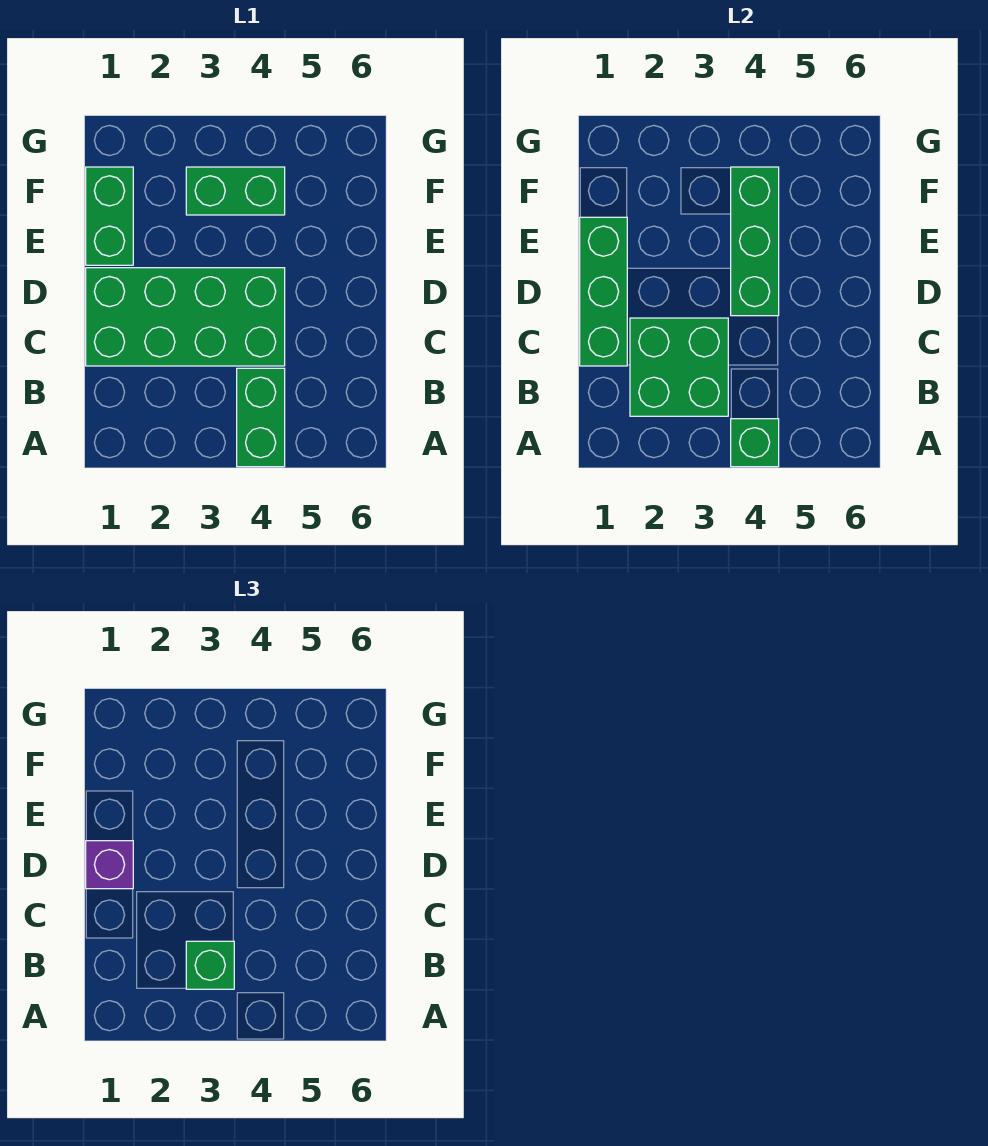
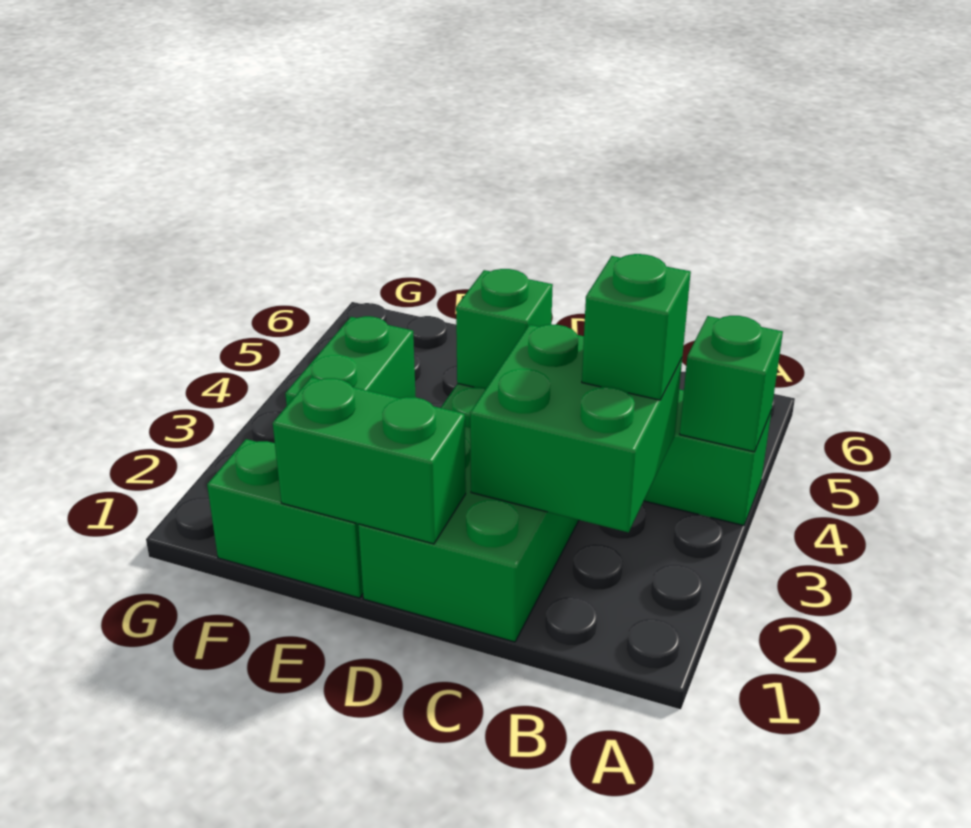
green brick C1:E1 level 2 -> green brick D1:E1 level 2
purple brick D1 level 3 -> none
green brick D4:F4 level 2 -> green brick D4 level 2

